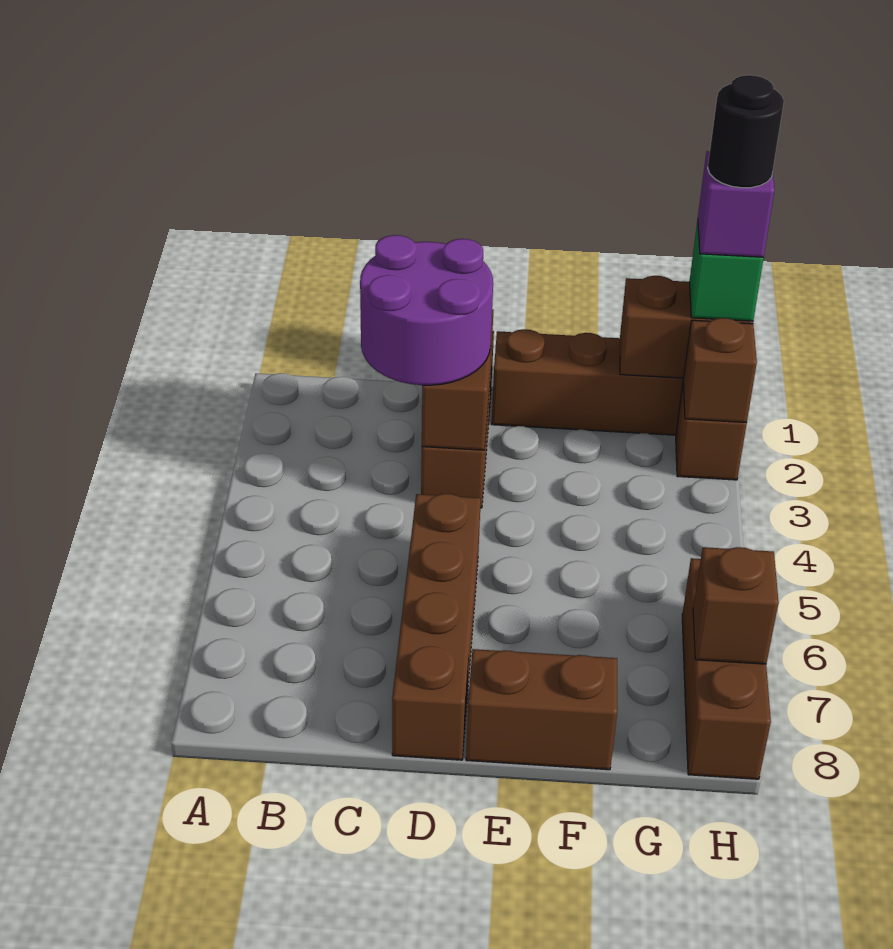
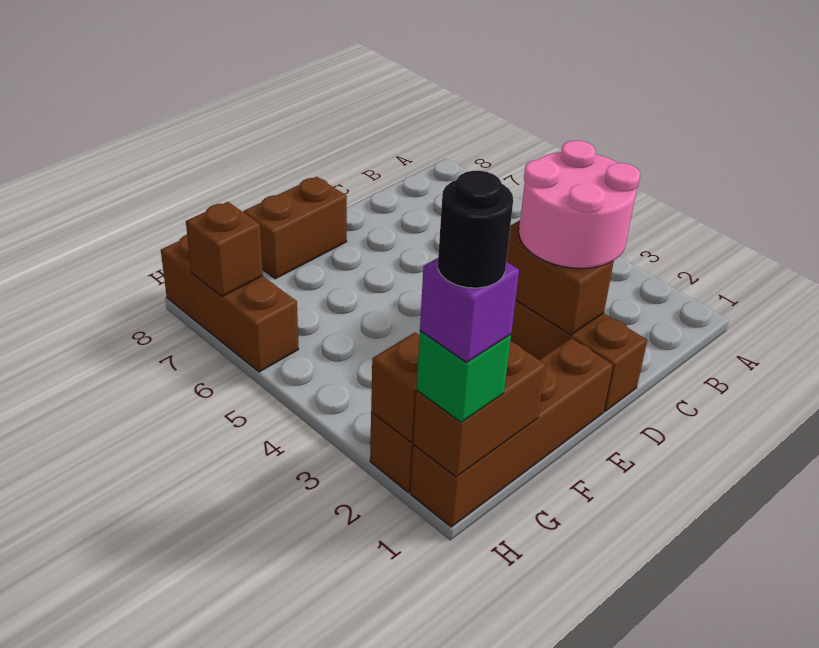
purple round brick C2:D3 level 3 -> pink round brick C2:D3 level 3
brown brick D5:D8 level 1 -> none

